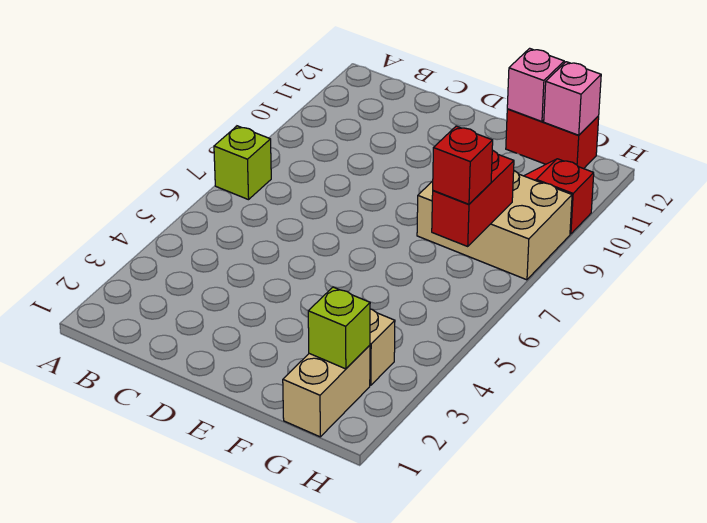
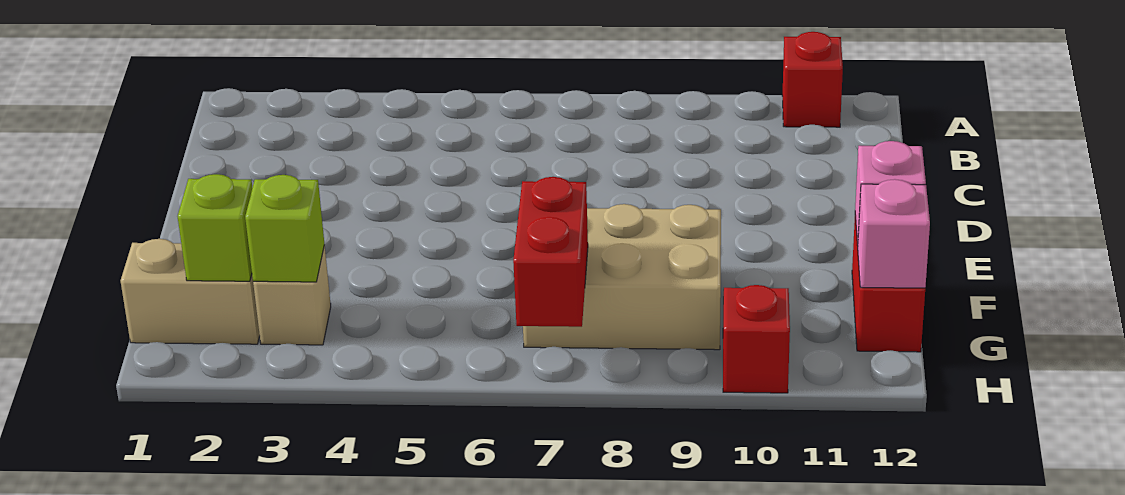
lime brick A7 level 1 -> lime brick G3 level 2
tan brick F8:H9 level 1 -> tan brick F7:G9 level 1
red brick G7:G8 level 2 -> red brick G7:H7 level 2
red brick G7 level 3 -> red brick A11 level 1

